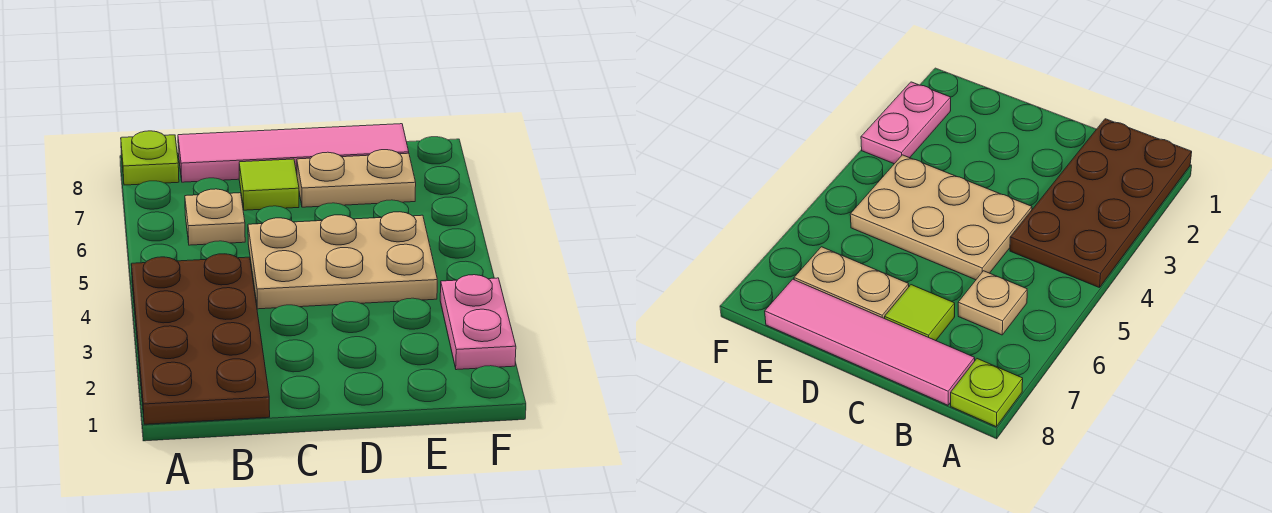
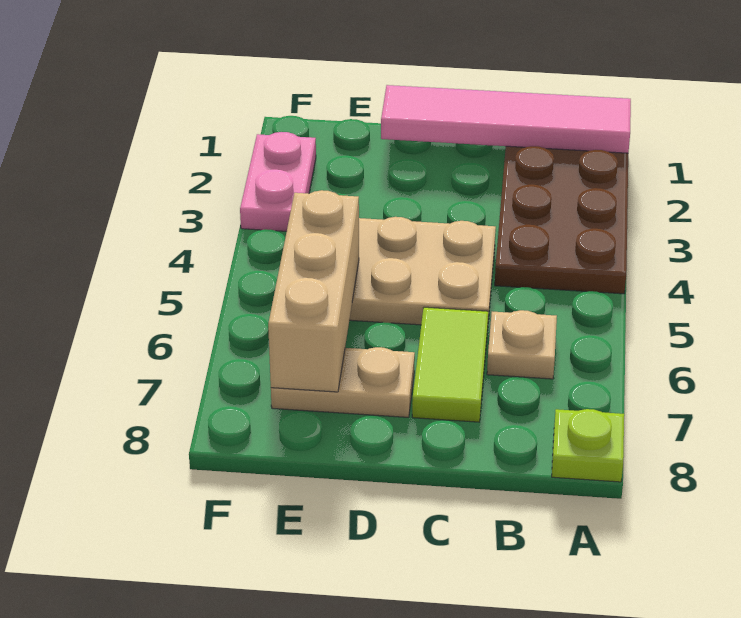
pink tile B8:E8 level 1 -> pink tile A1:D1 level 2
lime tile C7 level 1 -> lime tile C6:C7 level 1
none -> tan brick E5:E7 level 2

